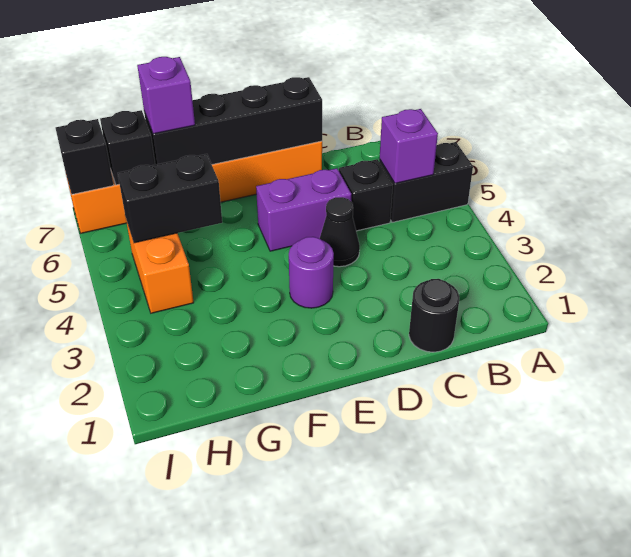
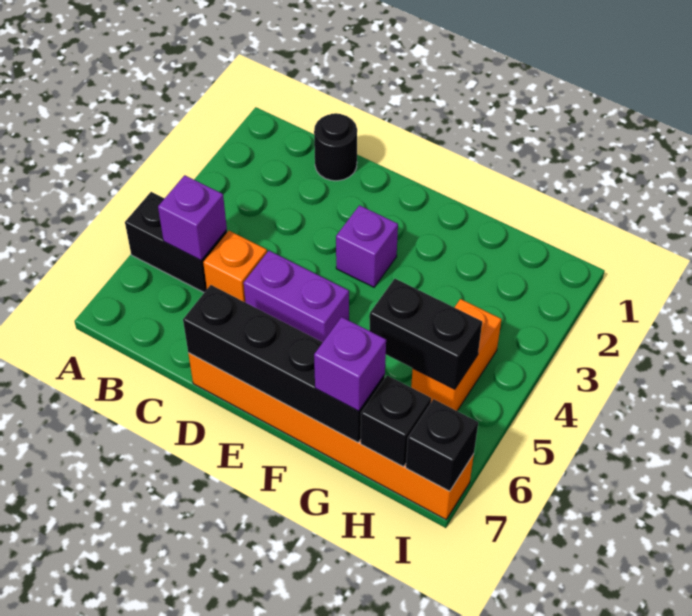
black brick C5 level 1 -> orange brick C5 level 1
black cone D4 level 1 -> none
purple round brick E3 level 1 -> purple brick E3 level 1

